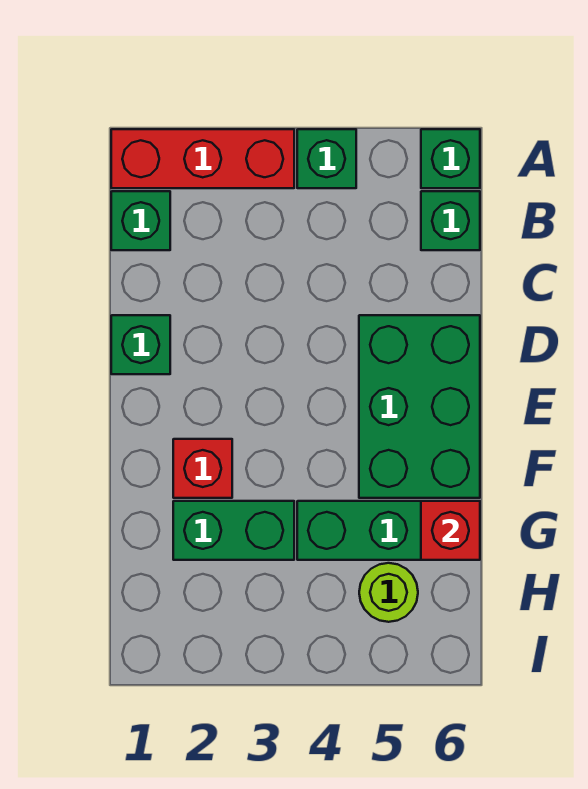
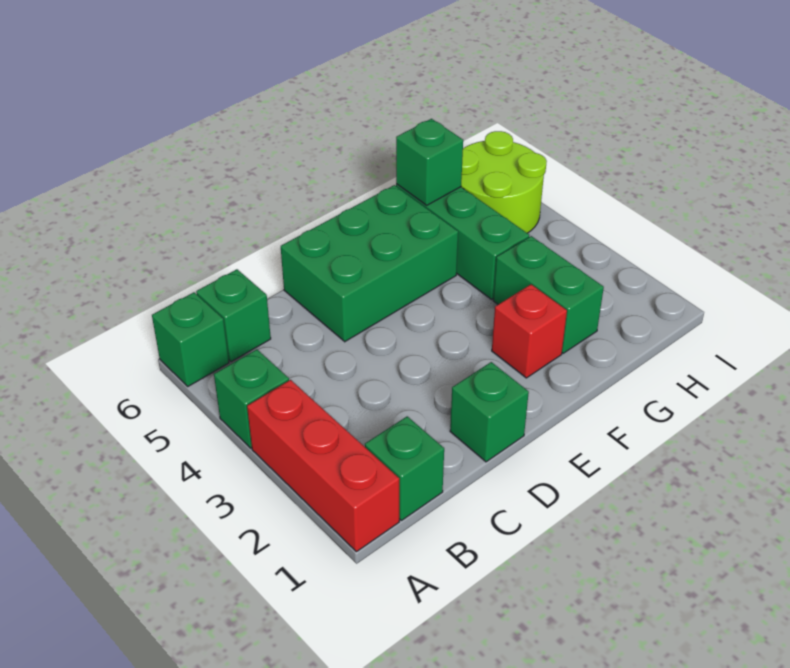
red brick G6 level 2 -> green brick G6 level 2
lime round brick H5 level 1 -> lime round brick H5:I6 level 1

